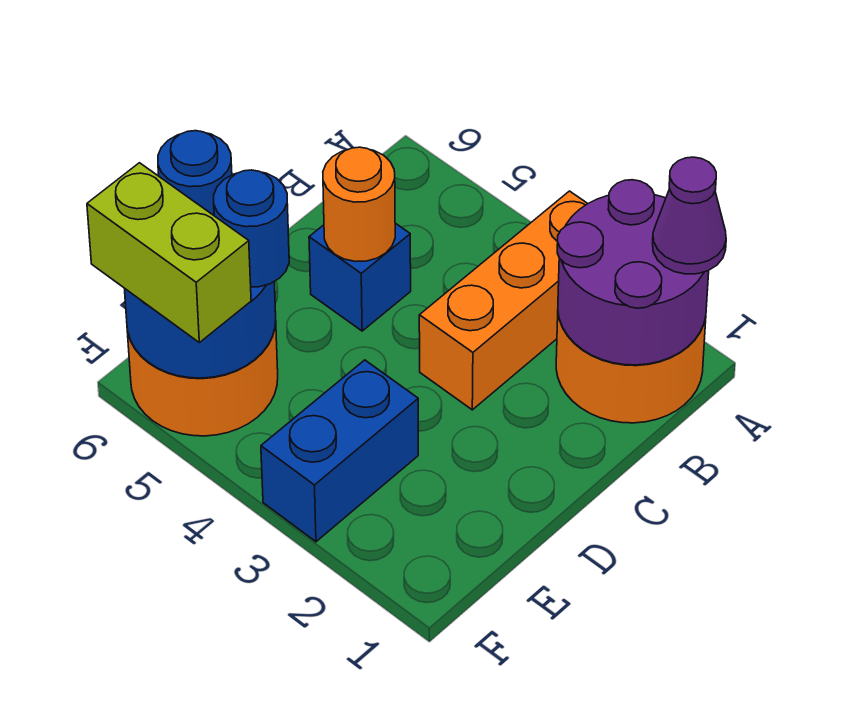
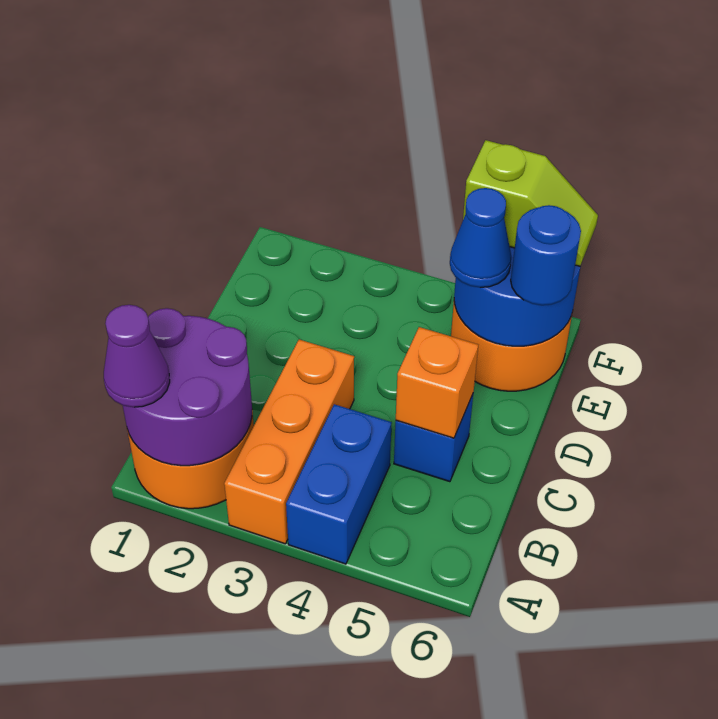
orange round brick C5 level 2 -> orange brick C5 level 2
blue brick E3:F3 level 1 -> blue brick A4:B4 level 1
blue round brick E5 level 3 -> blue cone E5 level 3
lime brick F5:F6 level 3 -> lime slope F5:F6 level 3 top 5

